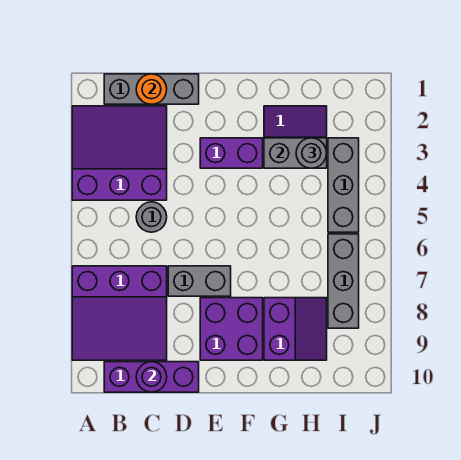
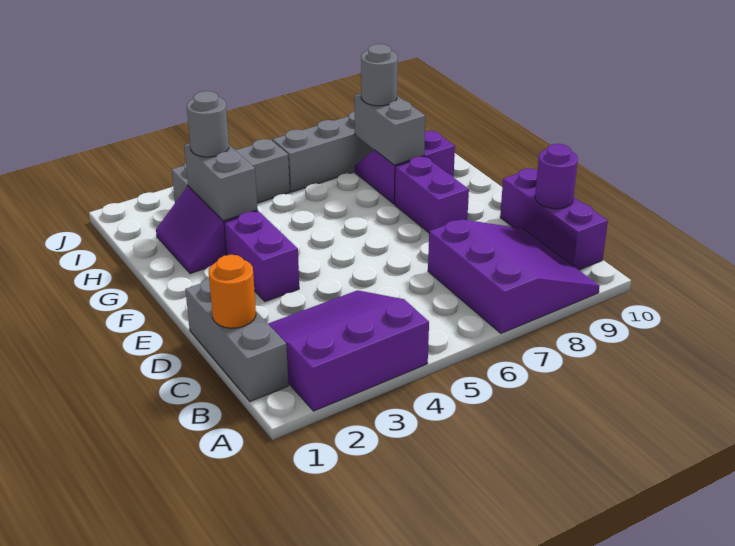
purple slope A2:C4 level 1 top 4 -> purple slope A2:C4 level 1 top A
grey round brick C5 level 1 -> grey round brick H8 level 3
grey brick D7:E7 level 1 -> grey brick G8:H8 level 2
purple brick E8:F9 level 1 -> purple brick E8:F8 level 1

